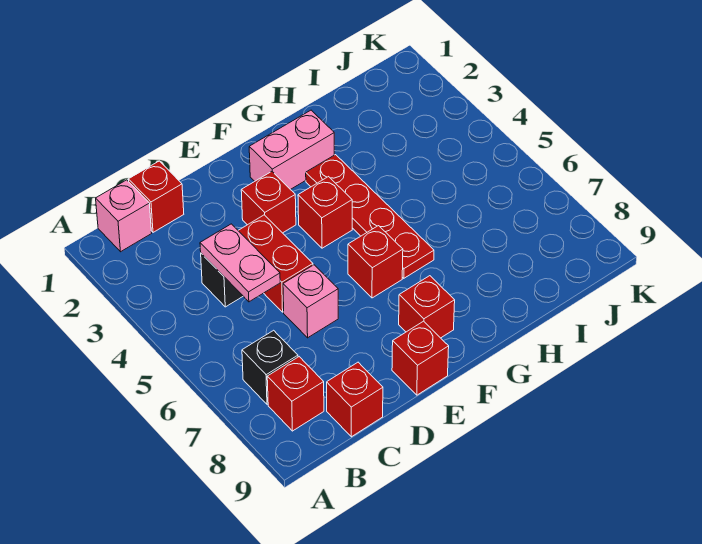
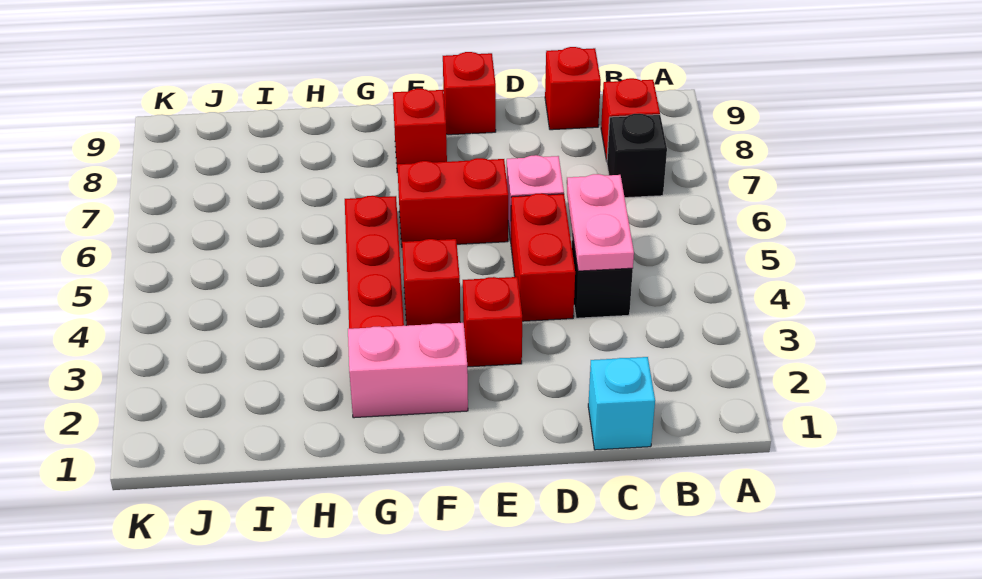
pink brick B1 level 1 -> none
red brick C1 level 1 -> cyan brick C1 level 1
red brick F6 level 1 -> red brick E6:F6 level 1

